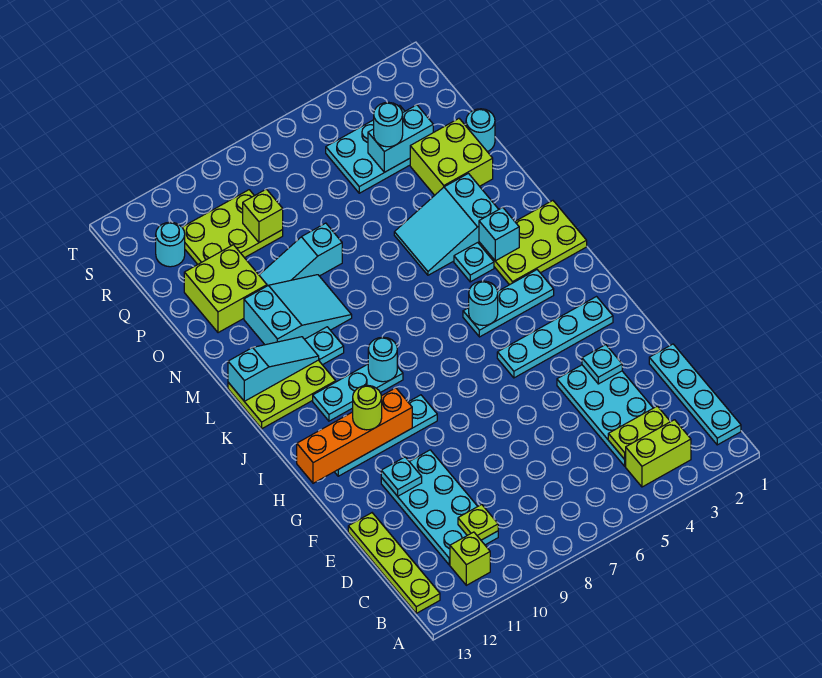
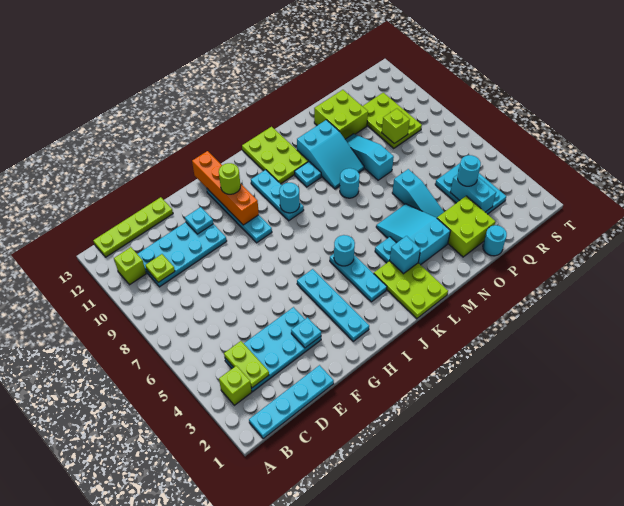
lime brick B3:B4 level 1 -> lime brick B3 level 1
cyan slope L11:L13 level 2 top 13 -> cyan slope O4:O6 level 1 top 6
cyan round brick R12 level 1 -> cyan round brick M8 level 1

